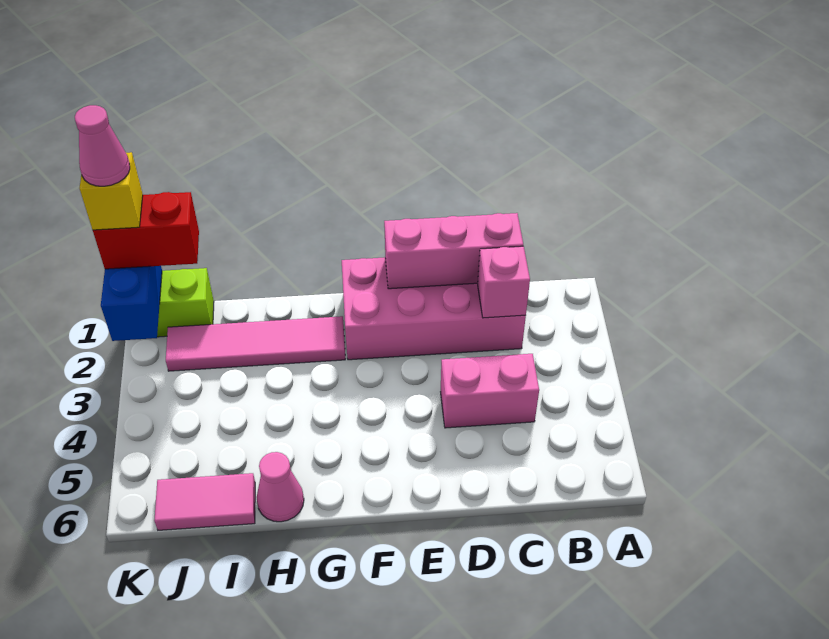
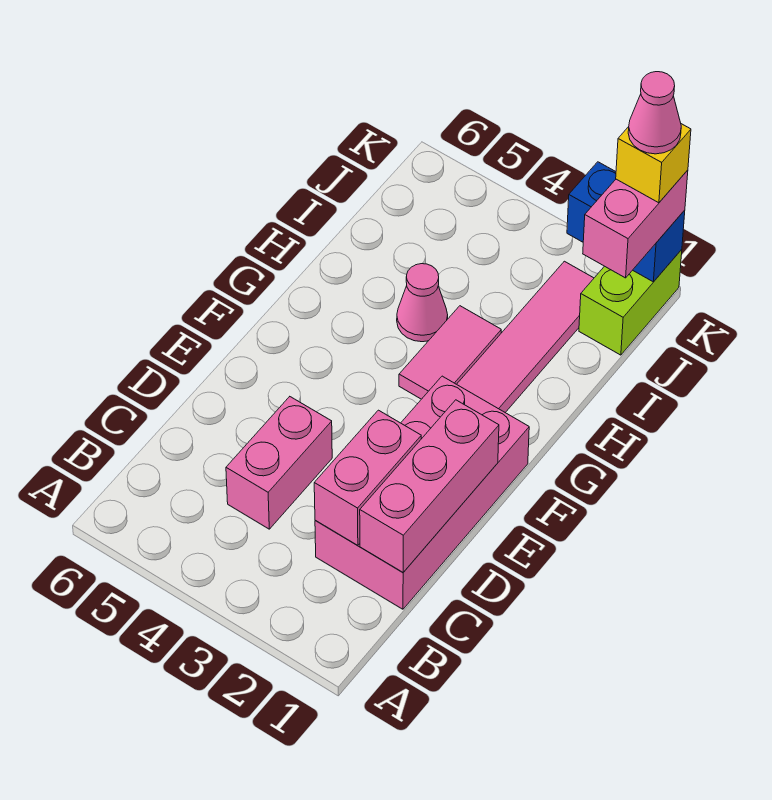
pink brick C2 level 2 -> pink brick C2:D2 level 2
pink cone H6 level 1 -> pink cone H4 level 1
pink tile I6:J6 level 1 -> pink tile G3:H3 level 1
red brick J1:K1 level 3 -> pink brick J1:K1 level 3

